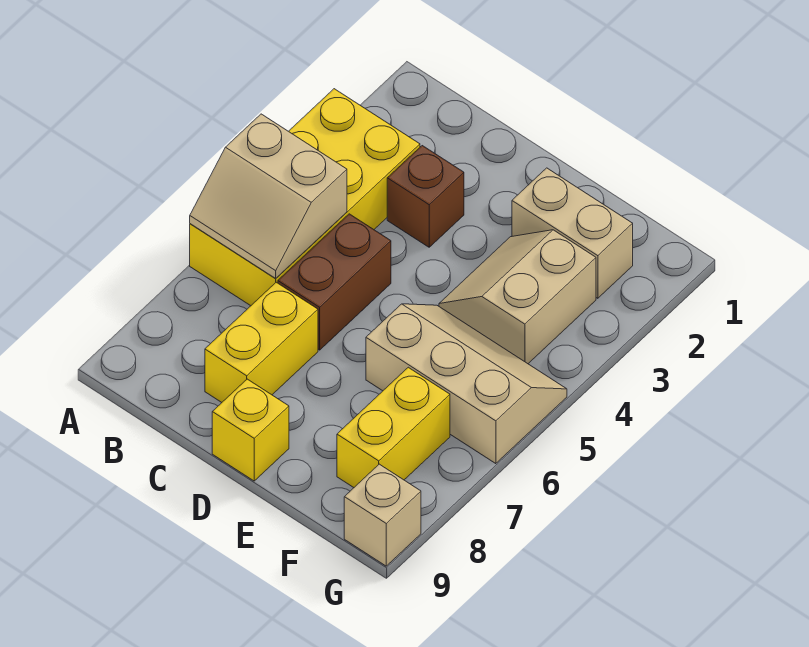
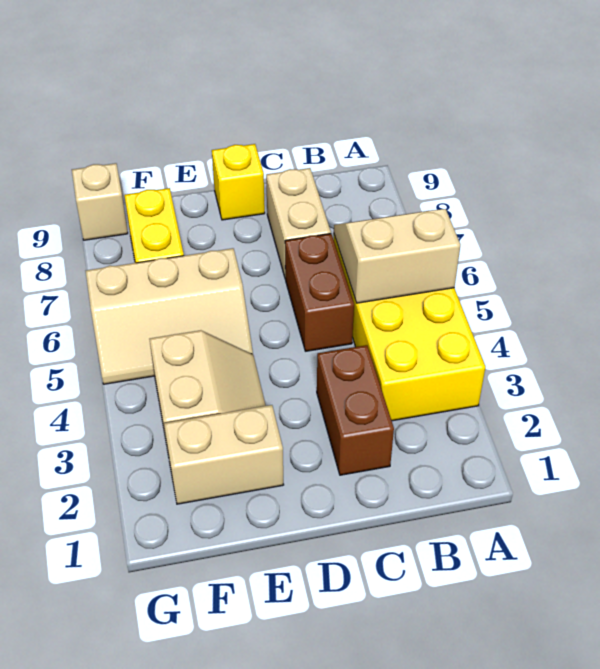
brown brick C3 level 1 -> brown brick C2:C3 level 1
yellow brick C7:C8 level 1 -> tan brick C7:C8 level 1

